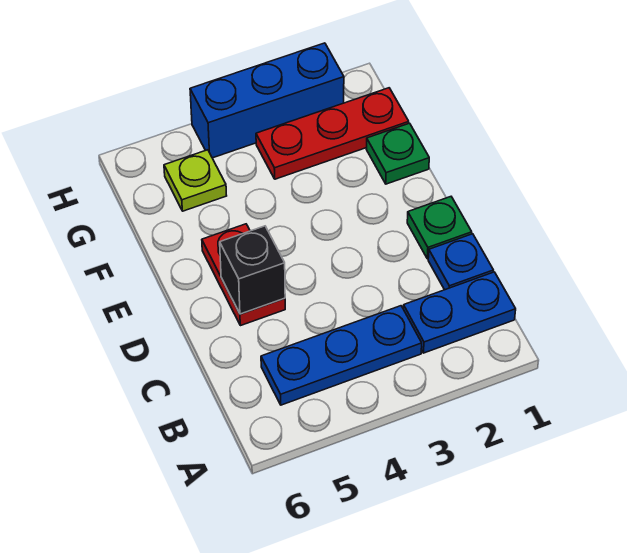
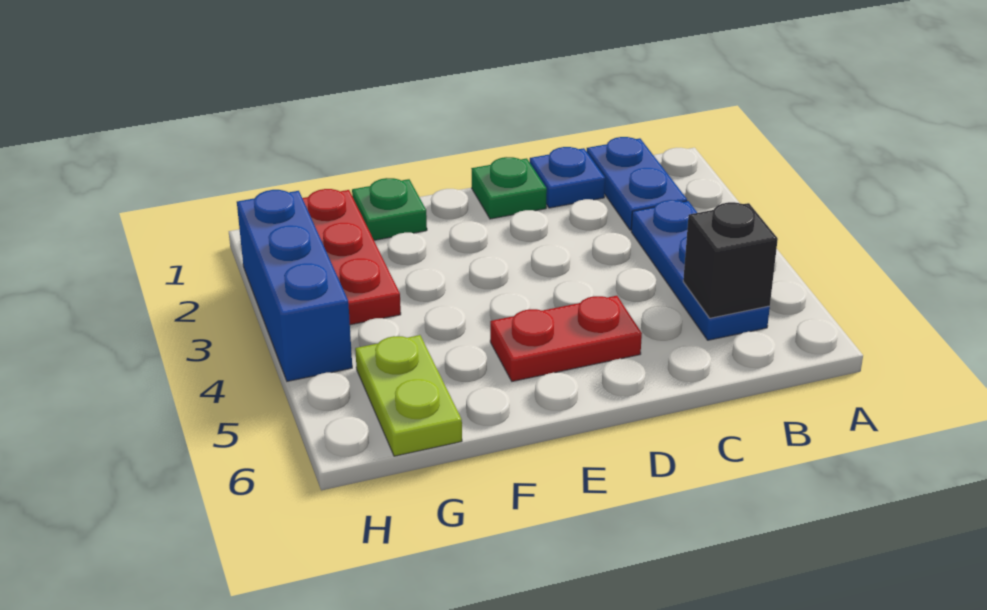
black brick D5 level 2 -> black brick B5 level 2
lime plate G5 level 1 -> lime plate G5:G6 level 1

